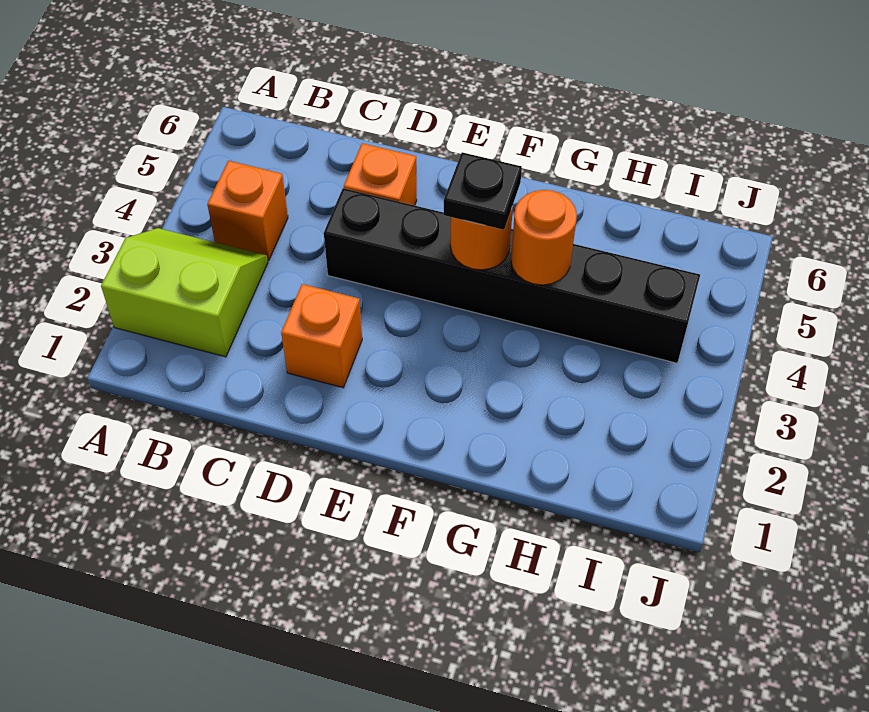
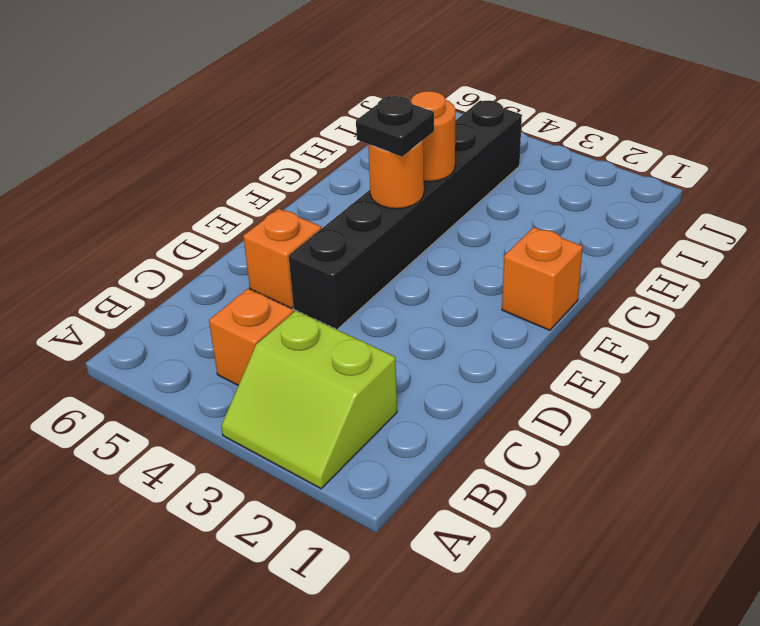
lime slope A2:B3 level 1 top 2 -> lime slope A2:B3 level 1 top B
orange brick D2 level 1 -> orange brick F1 level 1

